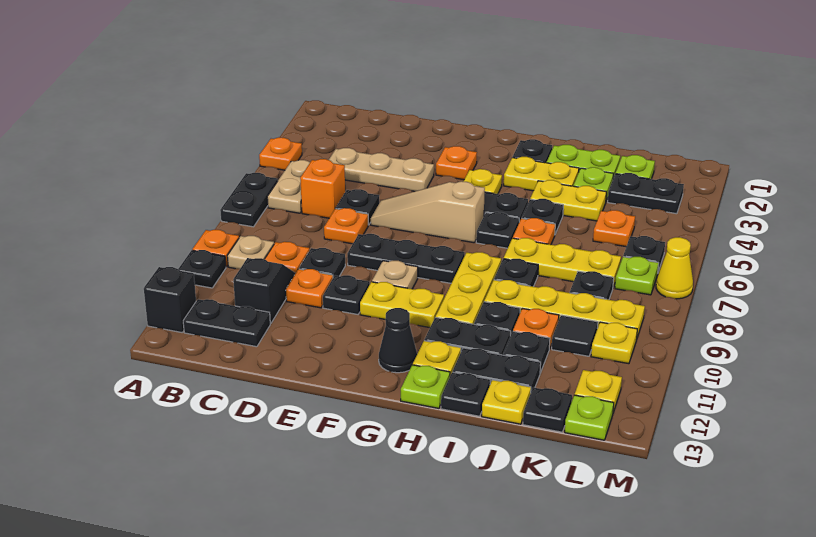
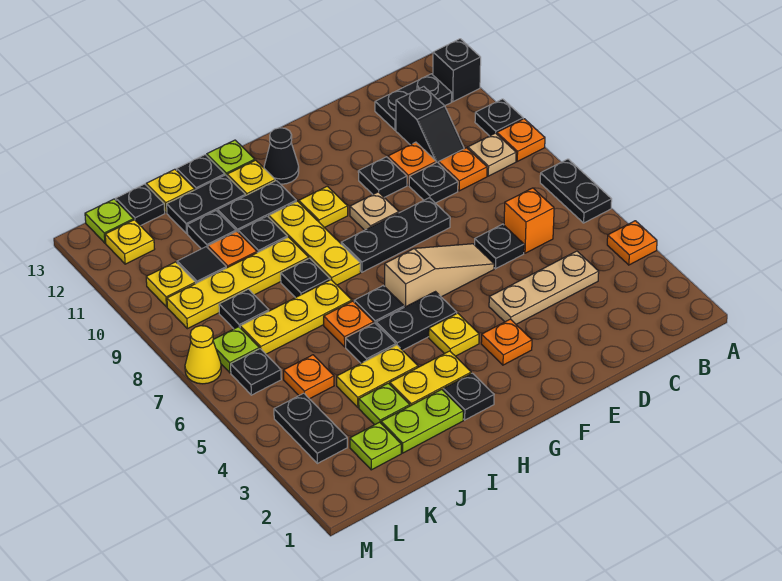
tan plate B5:B6 level 1 -> none
orange plate D7 level 1 -> none
yellow plate F10:G10 level 1 -> yellow plate G10 level 1
black plate K3:L3 level 1 -> black plate L3:L4 level 1

